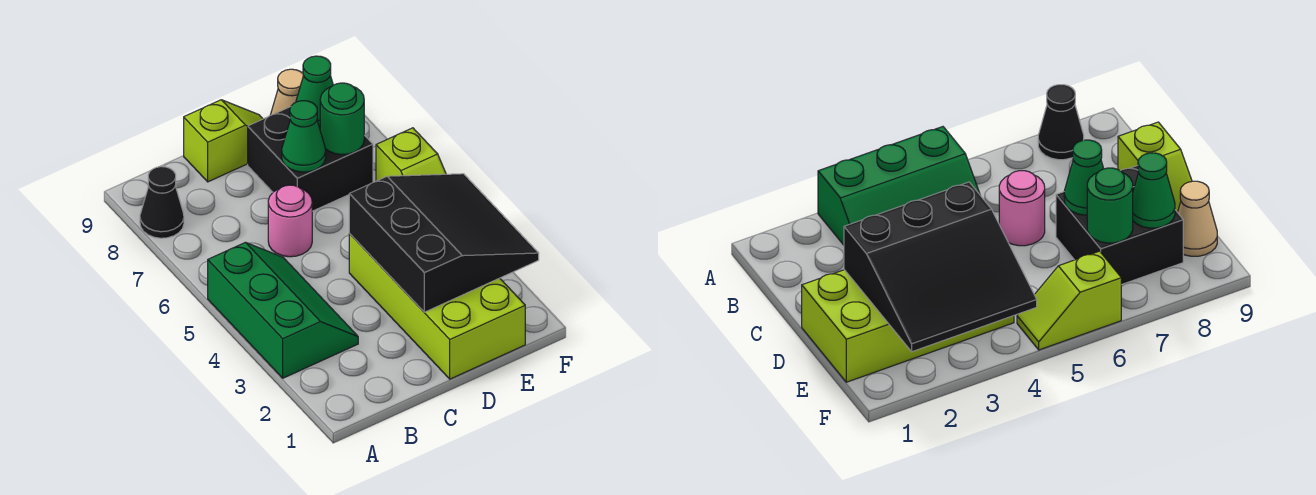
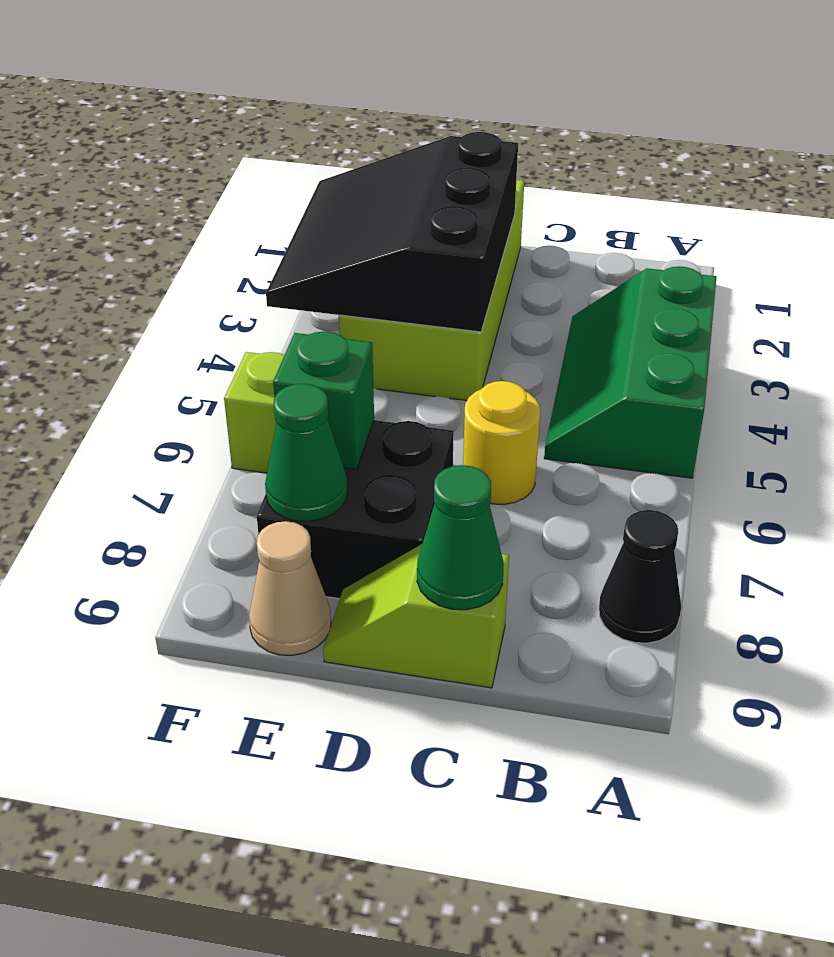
pink round brick C6 level 1 -> yellow round brick C6 level 1
green cone D7 level 2 -> green cone C9 level 2
green round brick E7 level 2 -> green brick E7 level 2

